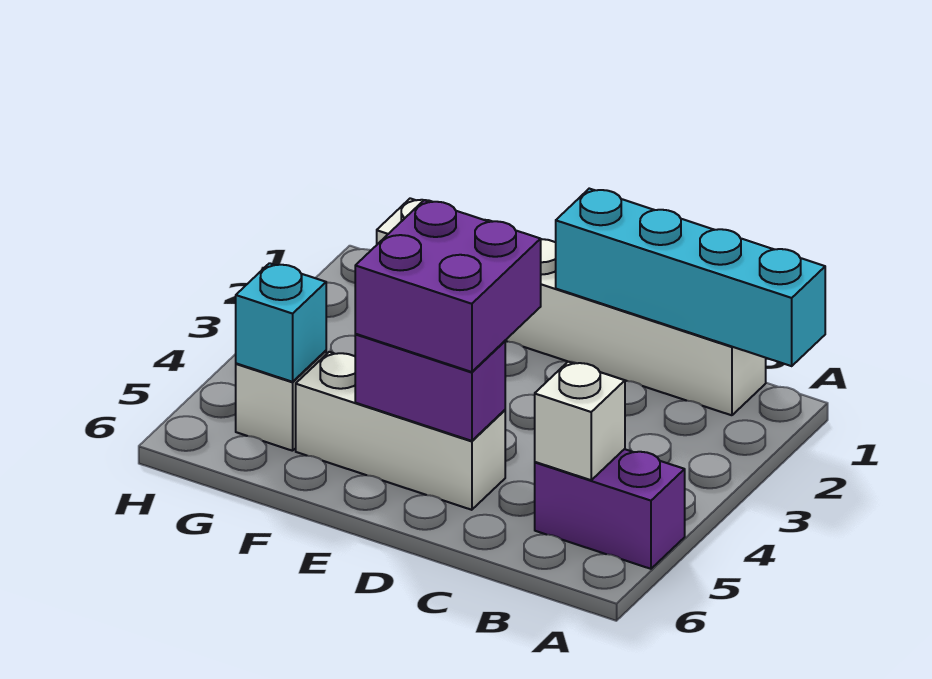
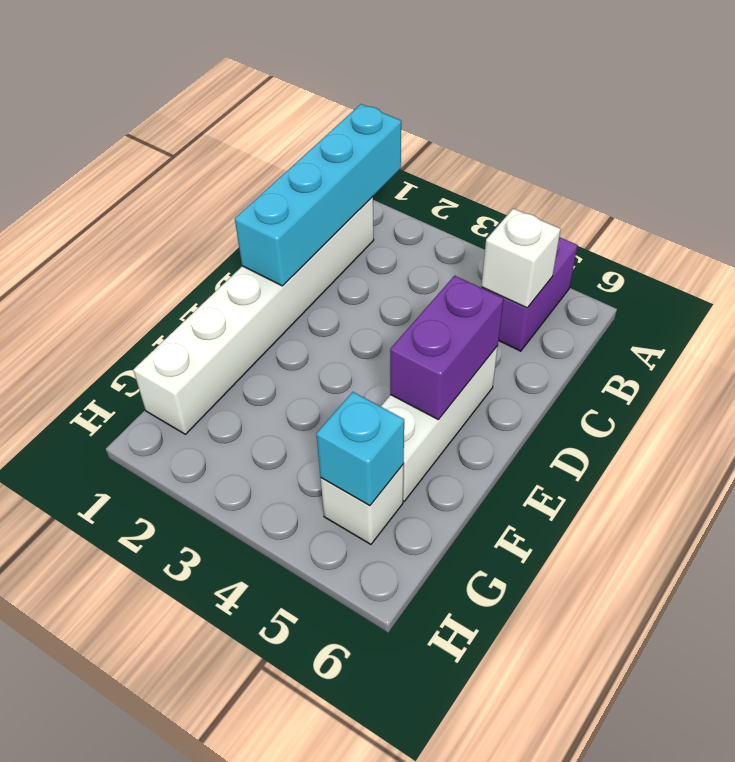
purple brick D4:E5 level 3 -> none

